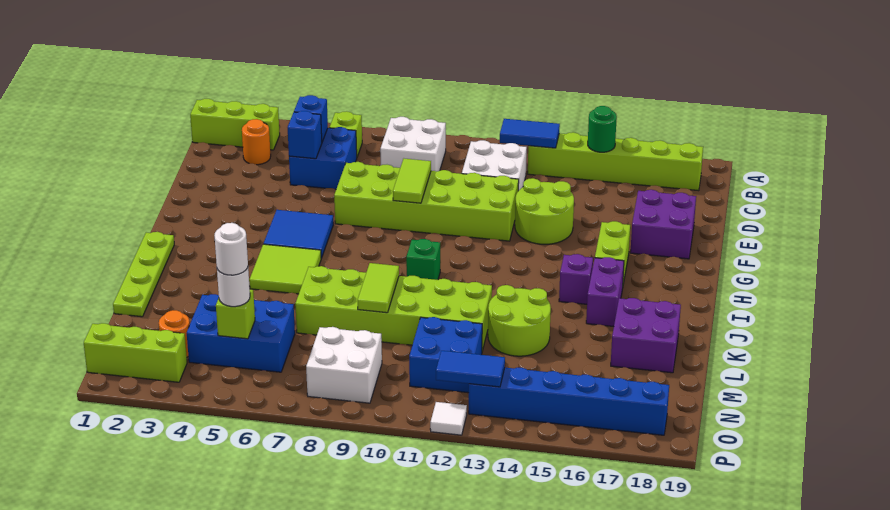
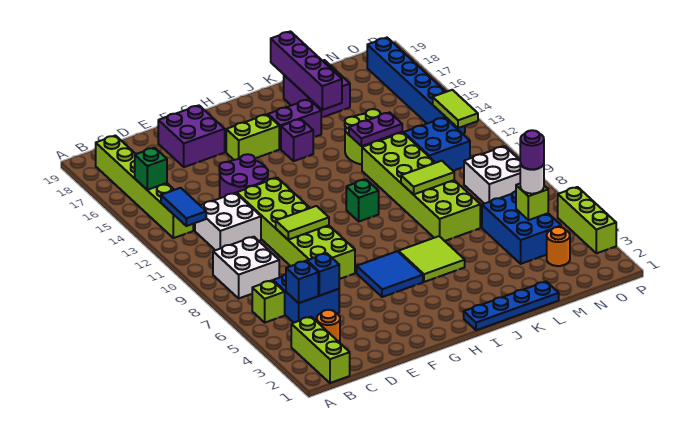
green round brick B15 level 2 -> green brick B15 level 2
lime round brick E13:F14 level 1 -> purple round brick E13:F14 level 1
lime plate I1:L1 level 1 -> blue plate I1:L1 level 1
none -> purple plate K13:L13 level 2
none -> purple brick K16:K19 level 2
white round brick N5 level 4 -> purple round brick N5 level 4
lime brick O1:O3 level 1 -> lime brick P3:P5 level 1
blue tile O12:O13 level 2 -> lime tile O12:O13 level 2
white tile P12 level 1 -> none

